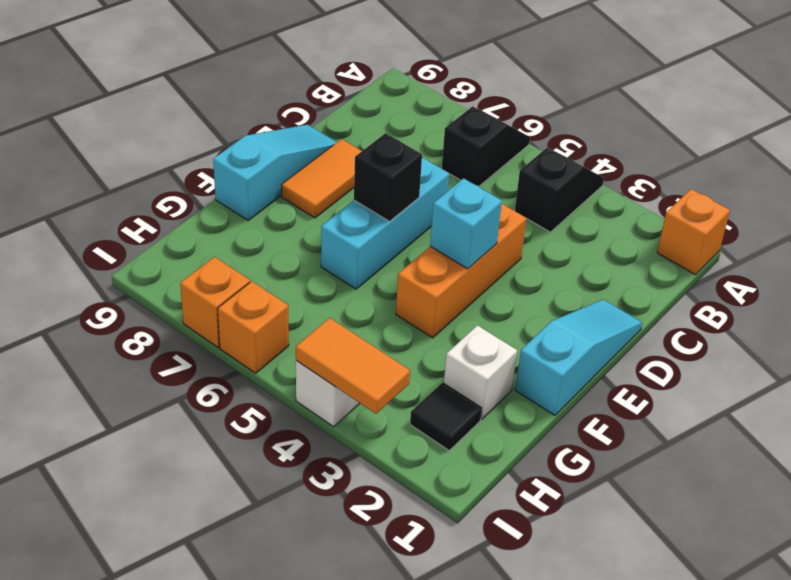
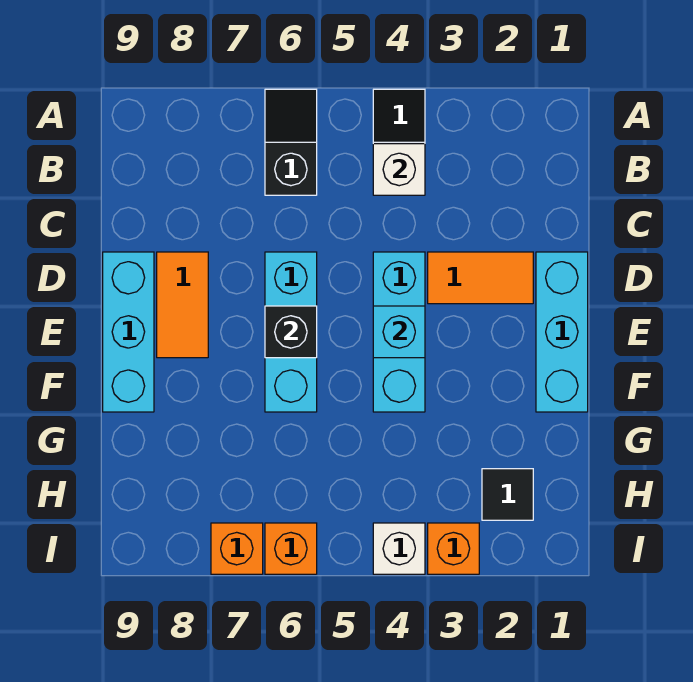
orange brick A1 level 1 -> orange brick I3 level 1
cyan slope D1:F1 level 1 top F -> cyan brick D1:F1 level 1
orange brick D4:F4 level 1 -> cyan brick D4:F4 level 1
cyan slope D9:F9 level 1 top F -> cyan brick D9:F9 level 1
white brick G2 level 1 -> white brick B4 level 2
orange tile I3:I4 level 2 -> orange tile D2:D3 level 1

